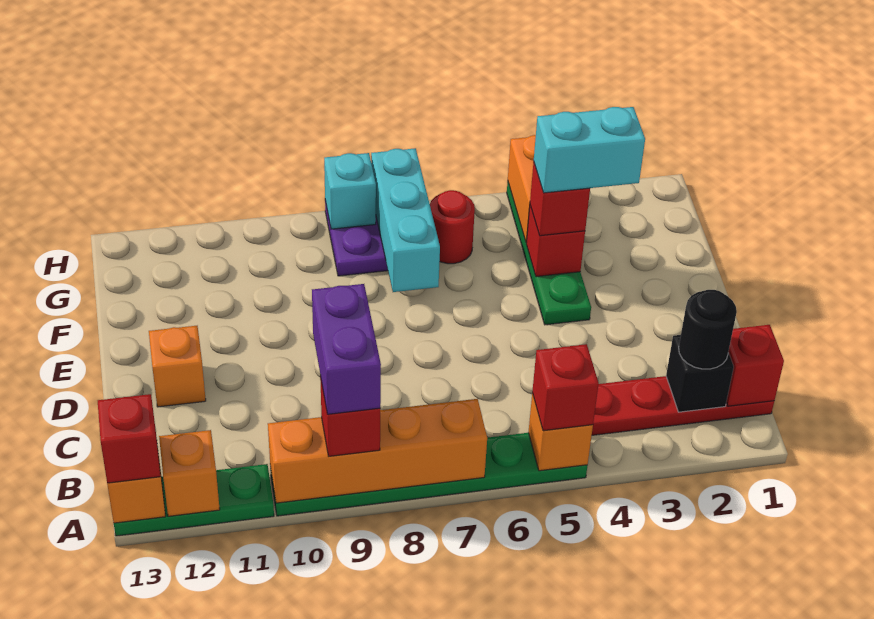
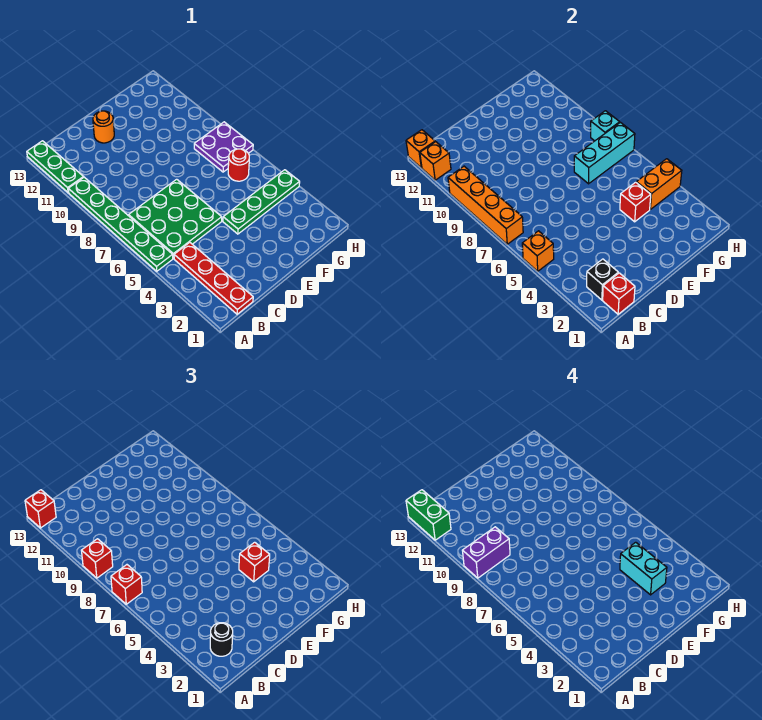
red brick A5 level 3 -> red brick A7 level 3
none -> green brick A12:A13 level 4
none -> green plate B5:D7 level 1
orange brick D12 level 1 -> orange round brick D12 level 1

